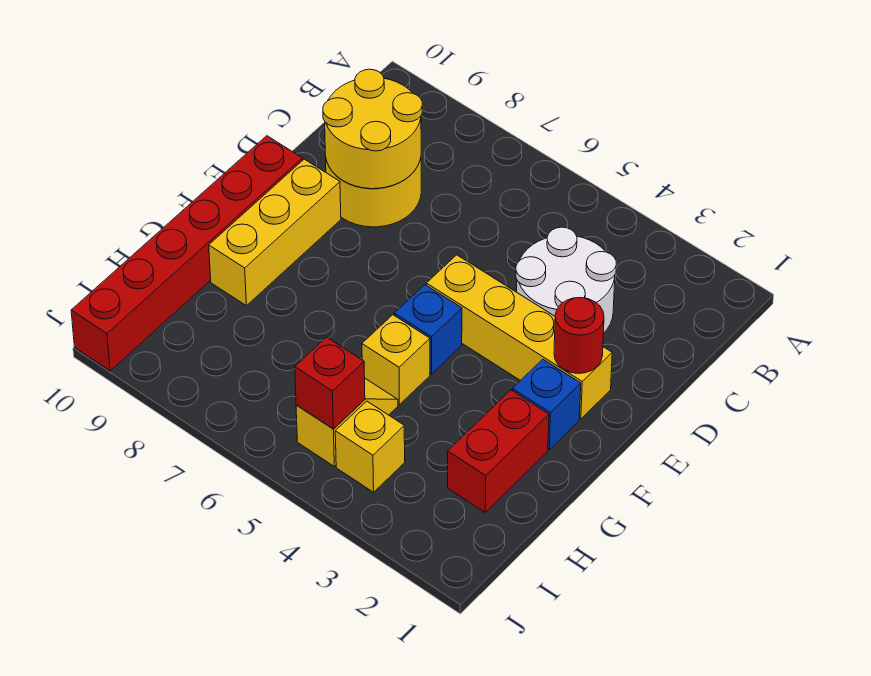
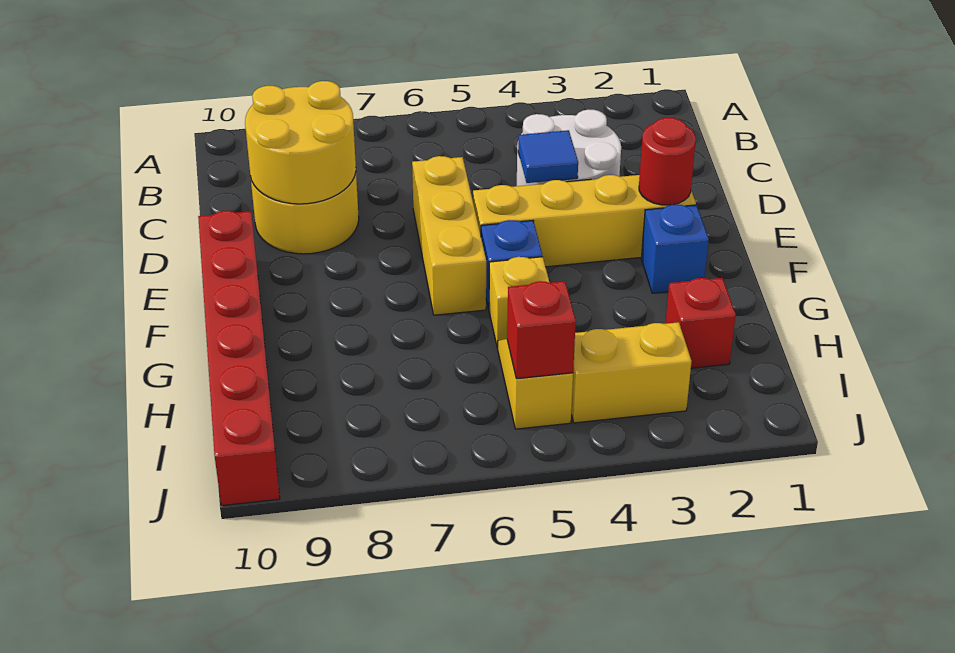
none -> blue tile D4 level 2
yellow brick E9:G9 level 1 -> yellow brick D6:F6 level 1
red brick G2:H2 level 1 -> red brick H2 level 1
yellow brick I4 level 1 -> yellow brick I3:I4 level 1

